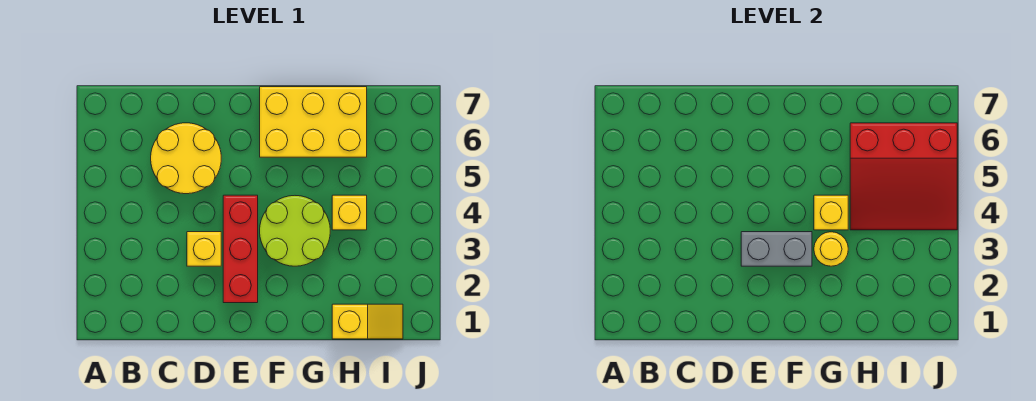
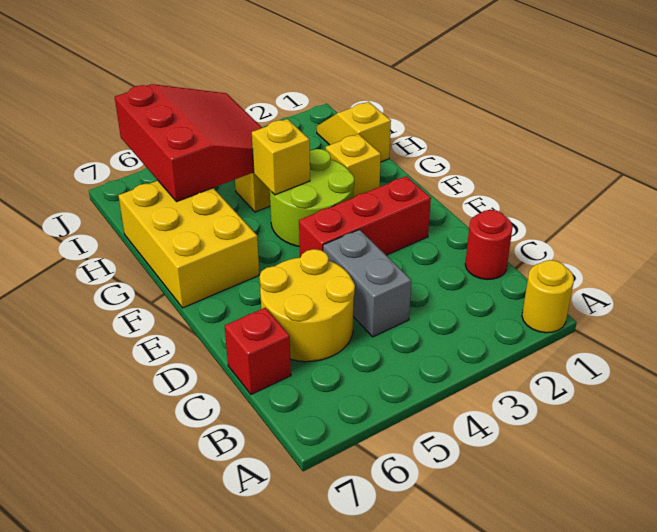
none -> red round brick C1 level 1
none -> red brick C7 level 1
yellow brick D3 level 1 -> yellow brick G2 level 1
grey brick E3:F3 level 2 -> grey brick C4:D4 level 1
yellow round brick G3 level 2 -> yellow round brick A1 level 1

